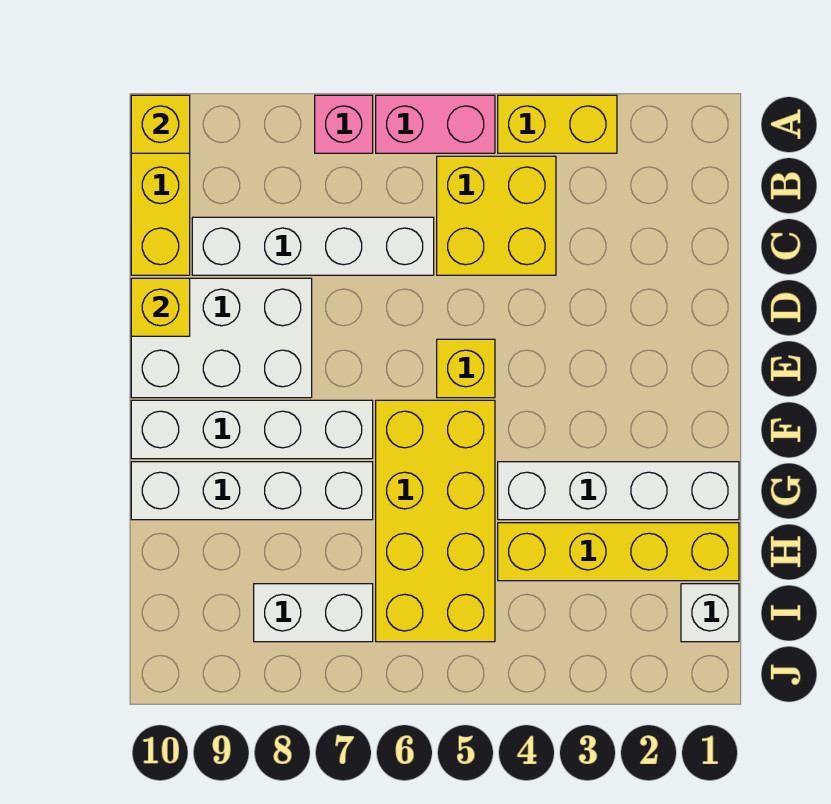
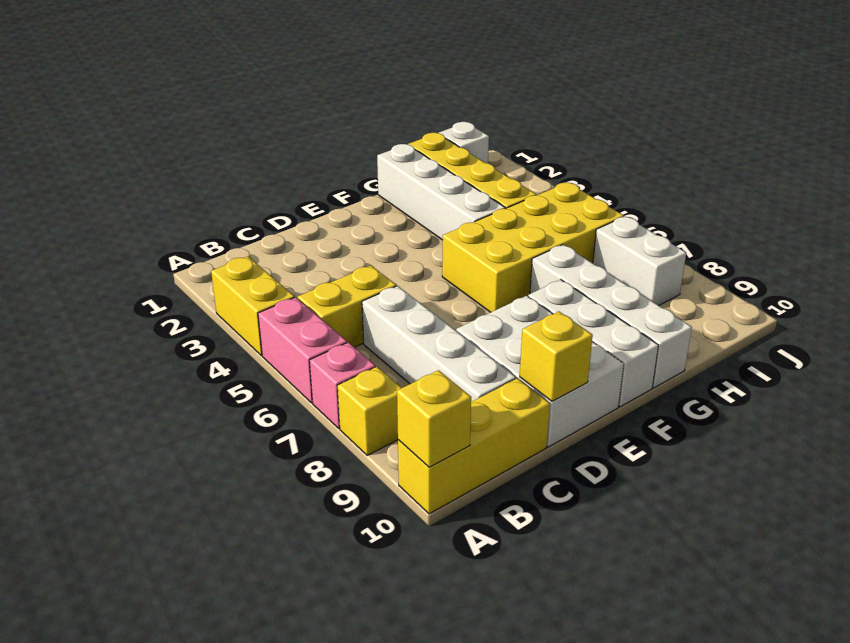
yellow brick B4:C5 level 1 -> yellow brick B5:C5 level 1
yellow brick E5 level 1 -> yellow brick A8 level 1
white brick F7:F10 level 1 -> white brick F8:F10 level 1

